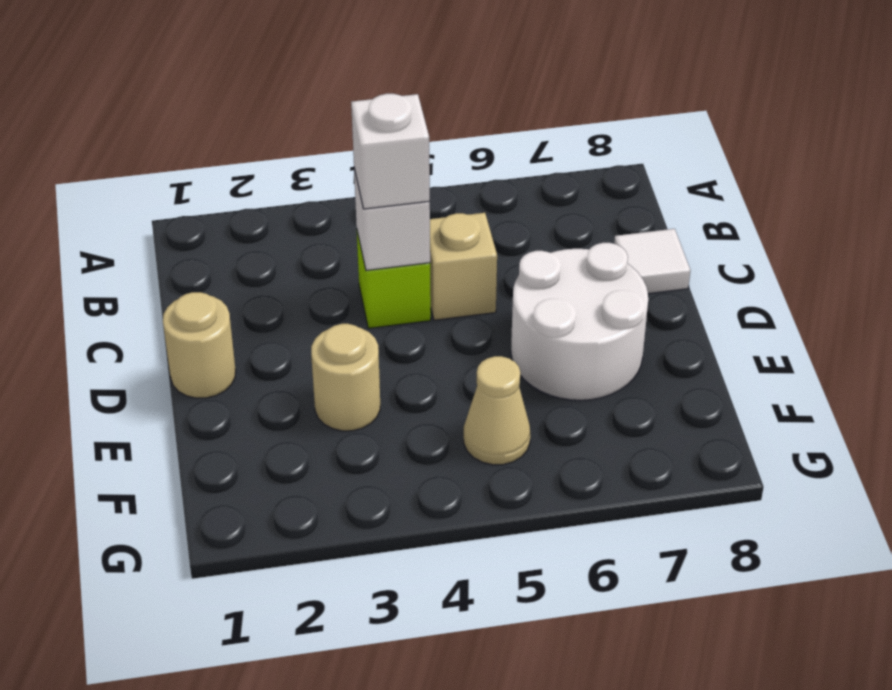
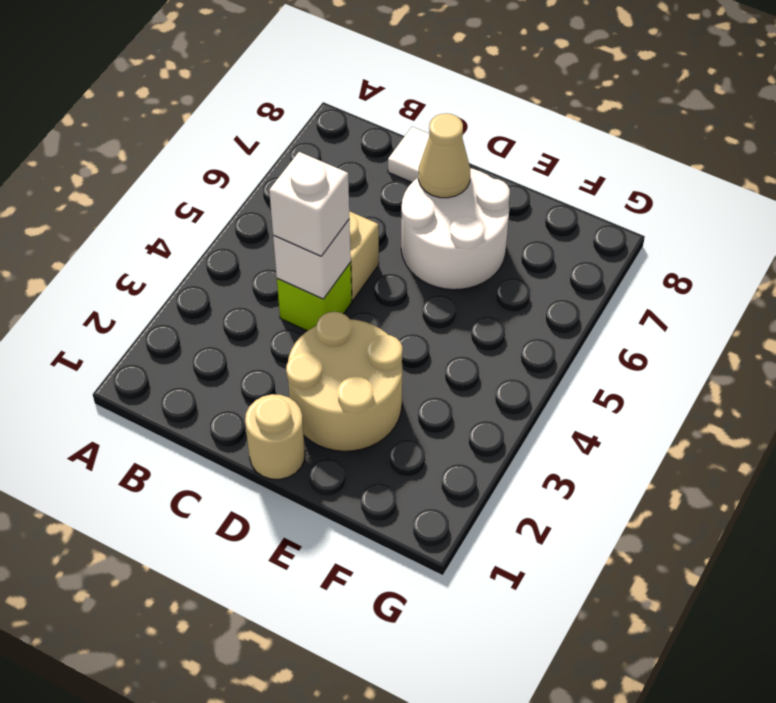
tan round brick E3 level 1 -> tan round brick D2:E3 level 1
tan cone F5 level 1 -> tan cone D7 level 2

